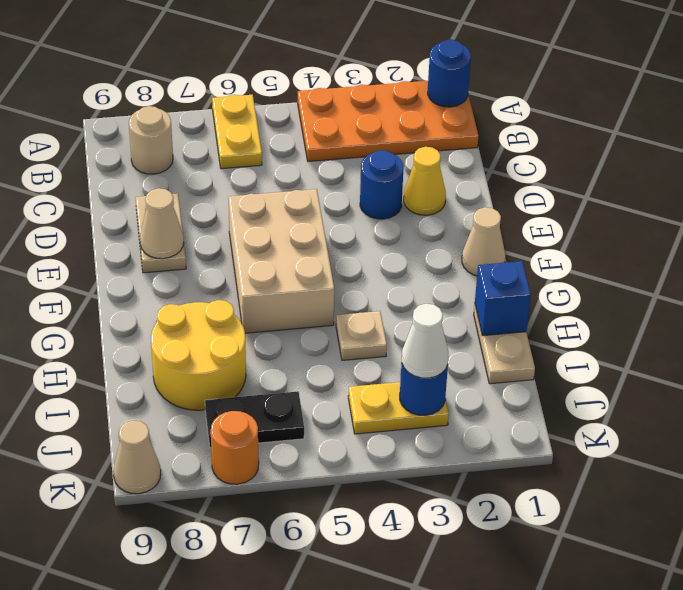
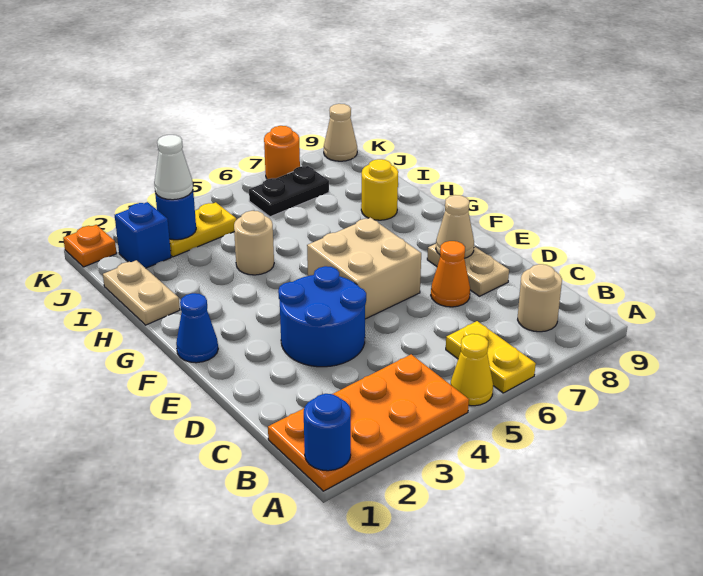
yellow cone D2 level 1 -> yellow cone A5 level 1
blue round brick D3 level 1 -> blue round brick D3:E4 level 1
none -> orange cone D7 level 1
tan brick E5:G6 level 1 -> tan brick E5:F6 level 1
tan cone F1 level 1 -> blue cone F1 level 1
blue brick H1 level 2 -> blue brick J2 level 1
tan plate H4 level 1 -> tan round brick H4 level 1
yellow round brick H7:I8 level 1 -> yellow round brick H8 level 1
none -> orange plate K1 level 1

